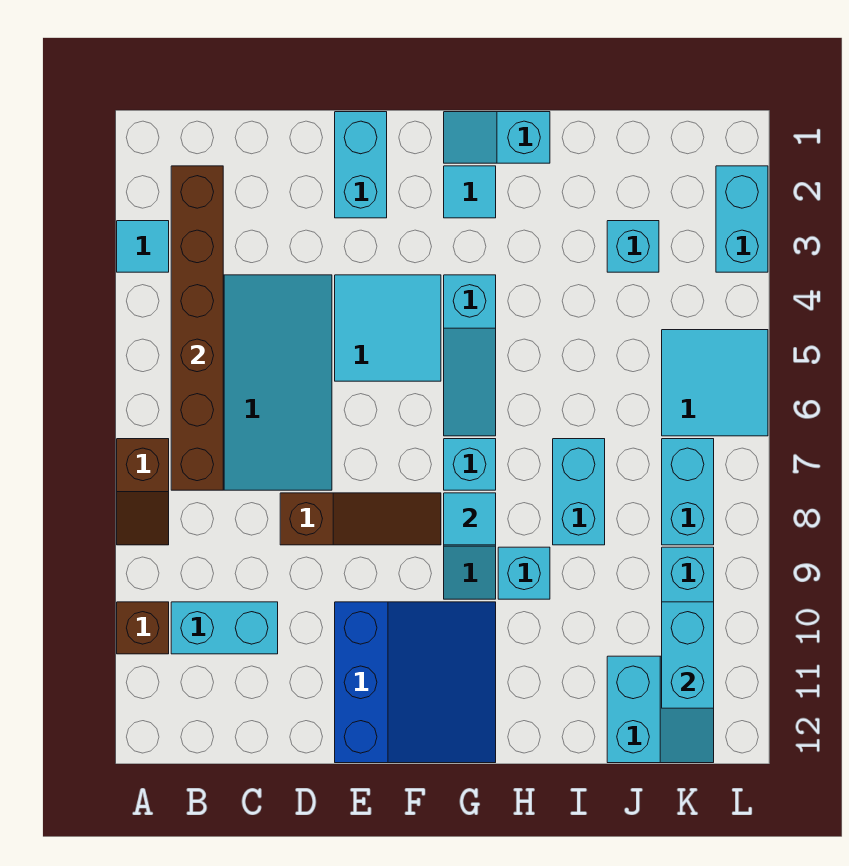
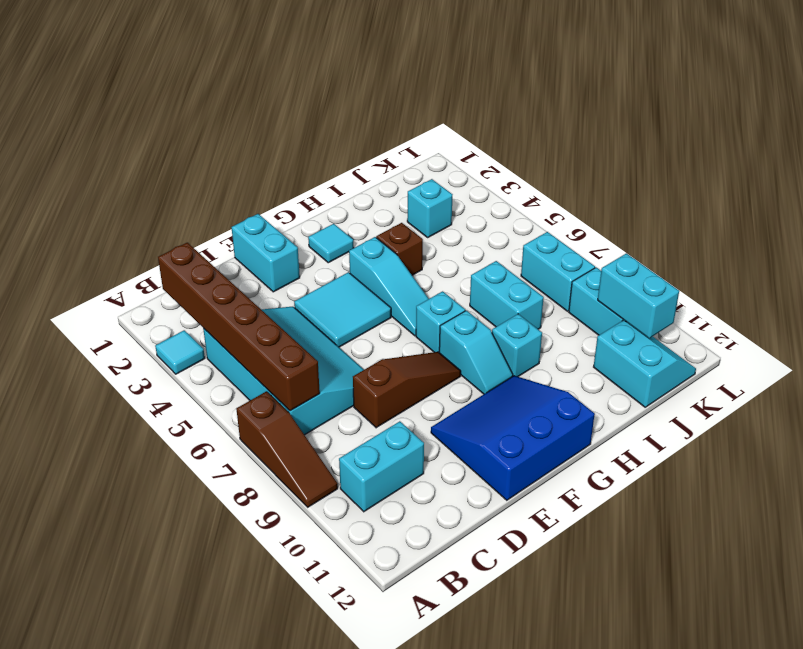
brown slope A7:A8 level 1 top 7 -> brown slope A7:A9 level 1 top 7
brown brick A10 level 1 -> brown brick H4 level 1
blue slope E10:G12 level 1 top E -> blue slope E10:G12 level 1 top 12
cyan slope G1:H1 level 1 top H -> none
cyan tile G8 level 2 -> none
cyan tile K5:L6 level 1 -> none
cyan brick L2:L3 level 1 -> none

